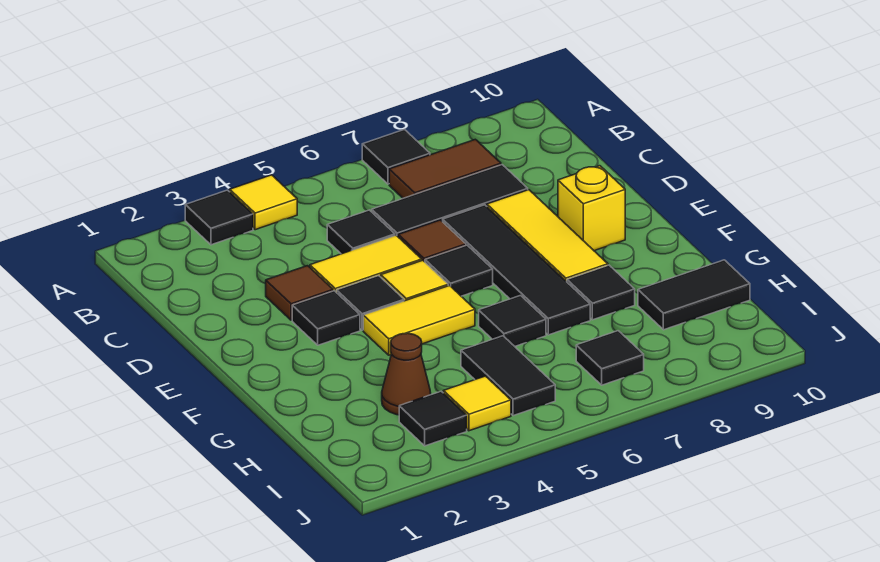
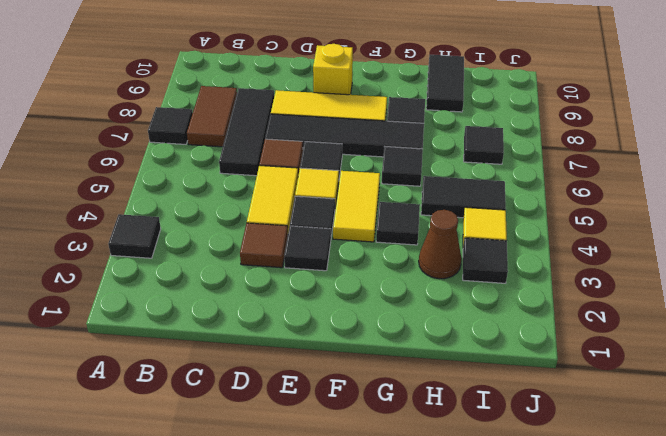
yellow tile A4 level 1 -> none
black tile C5 level 1 -> black tile G4 level 1

